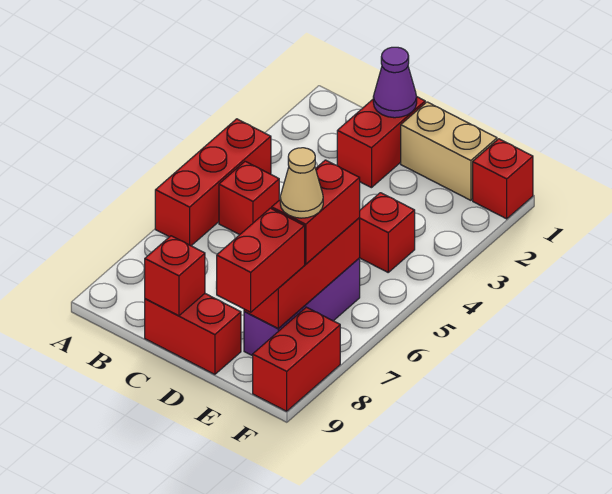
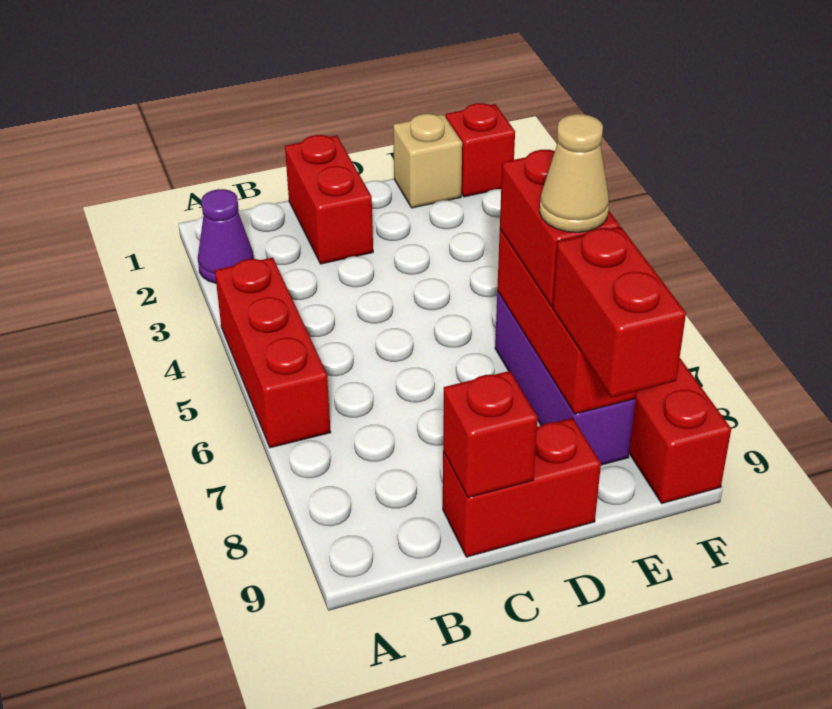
red brick B5 level 1 -> none
purple cone C1 level 2 -> purple cone A2 level 1
tan brick D1:E1 level 1 -> tan brick E1 level 1
red brick E4 level 1 -> none

